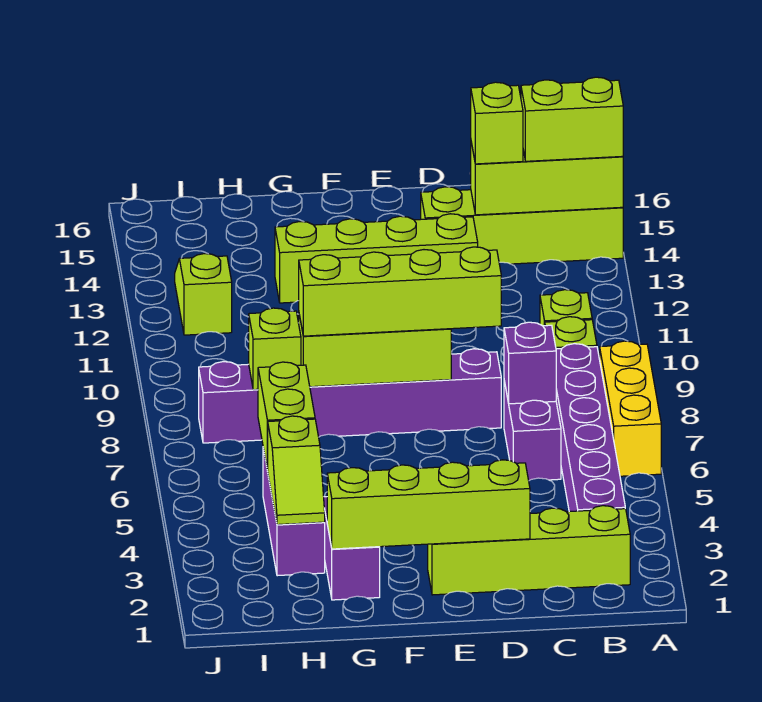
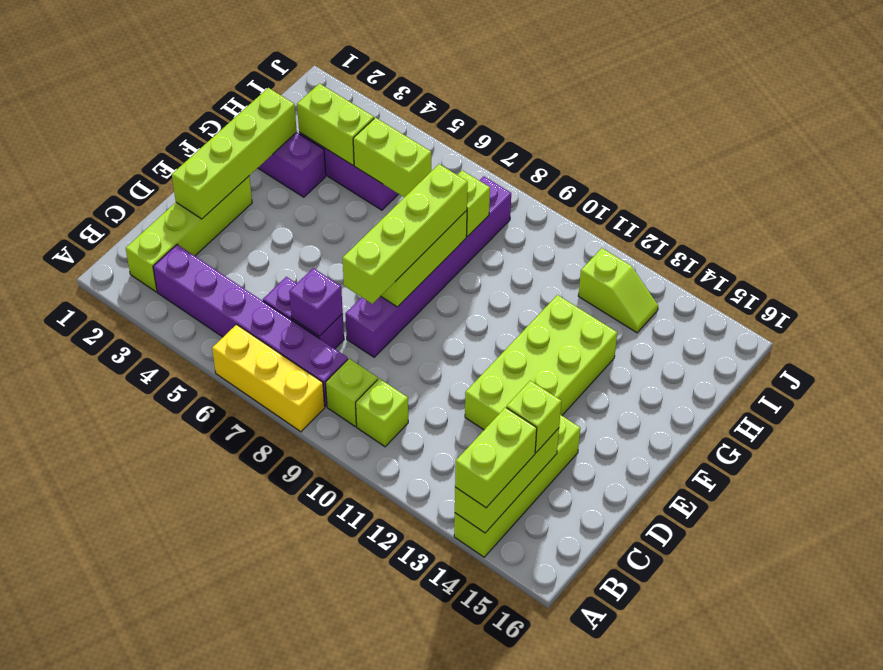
lime brick D13:G13 level 1 -> lime brick D12:G13 level 1
lime slope H3:H4 level 2 top 4 -> lime brick H3:H4 level 2

